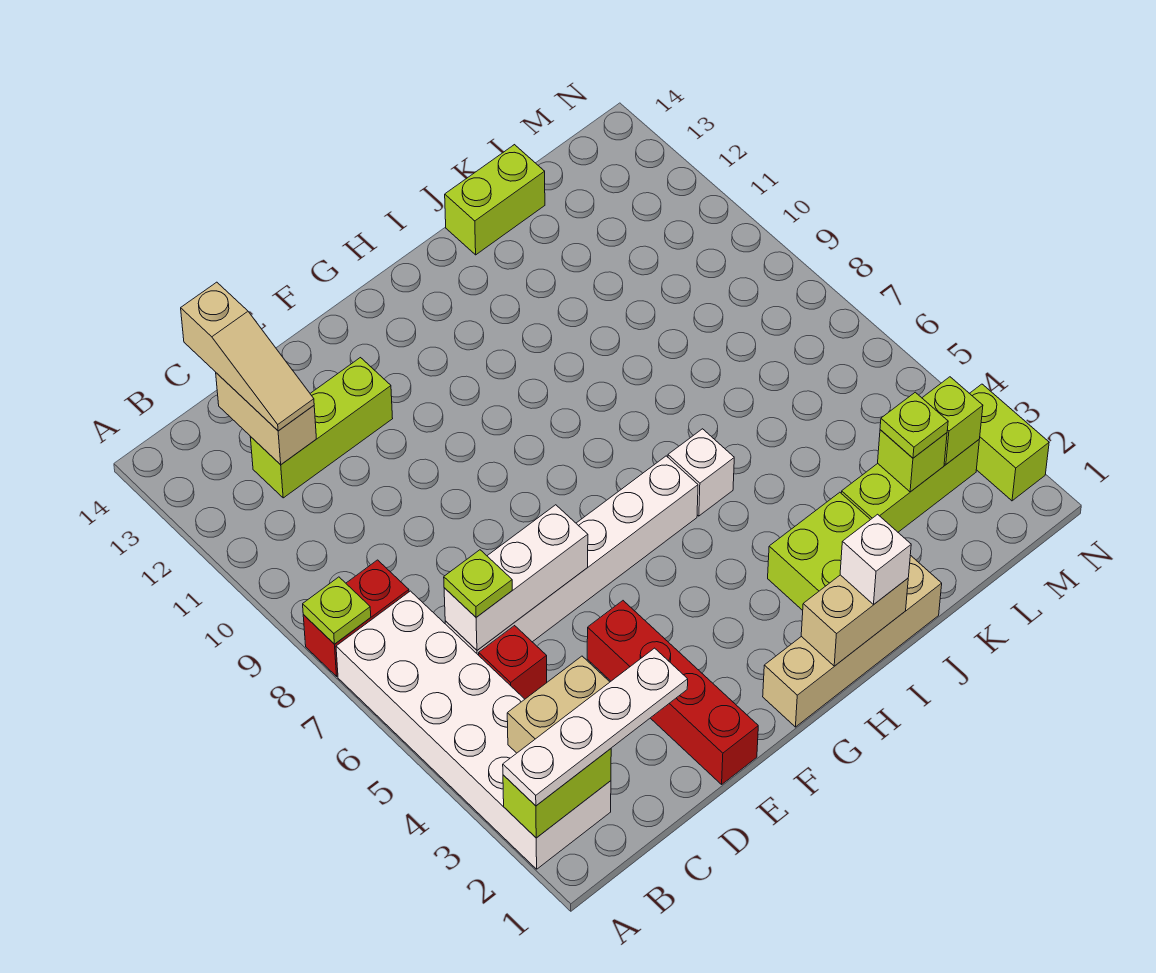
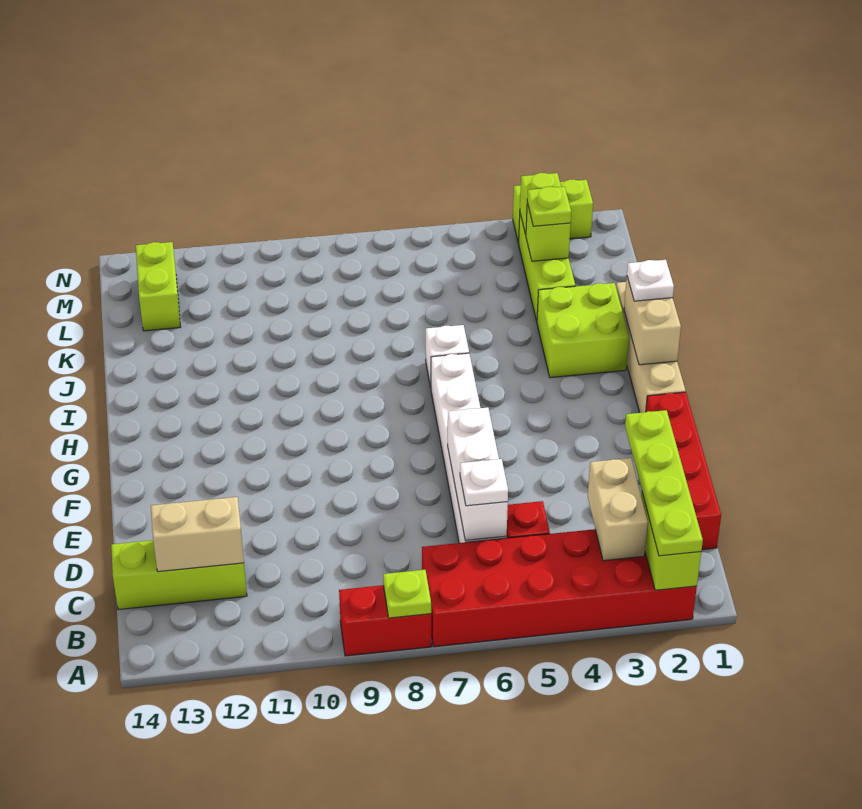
white brick A2:B7 level 1 -> red brick A2:B7 level 1
white plate A2:D2 level 3 -> lime plate A2:D2 level 3
red brick A8:B8 level 1 -> red brick A8:A9 level 1
lime plate C6 level 3 -> white plate C6 level 3
lime brick C12:E12 level 1 -> lime brick C12:C14 level 1
tan slope C12:C14 level 3 top 14 -> none
red brick E1:E4 level 1 -> red brick C1:F1 level 1
white brick I1 level 3 -> white plate I1 level 3
lime brick J14:K14 level 1 -> lime brick L13:M13 level 1

